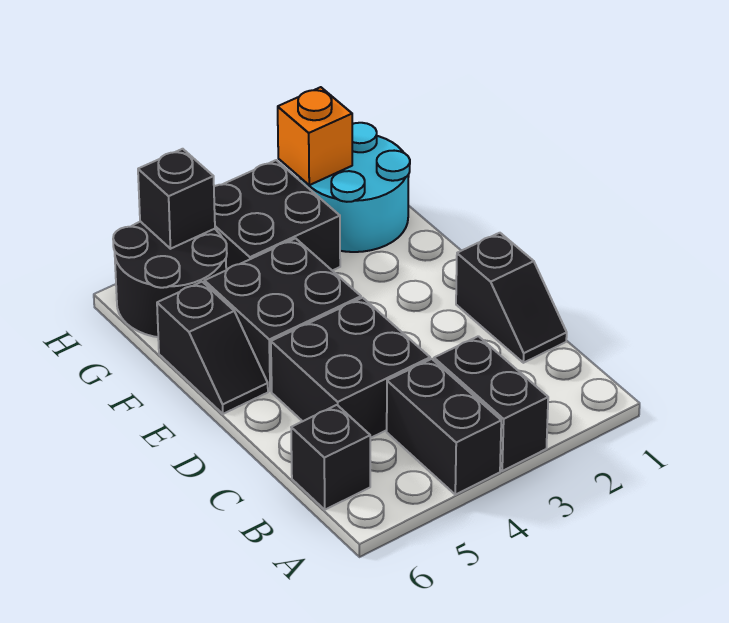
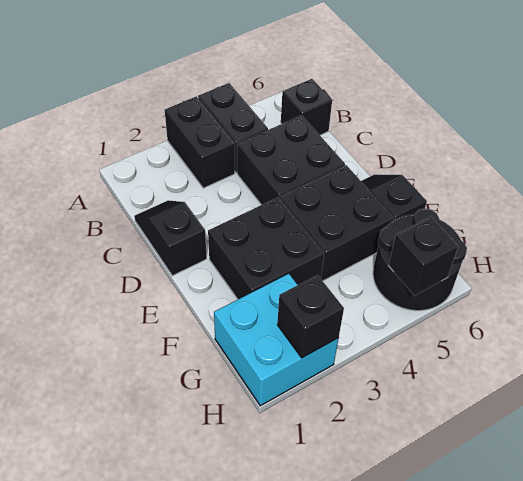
cyan round brick G1:H2 level 1 -> cyan brick G1:H2 level 1
black brick G3:H4 level 1 -> black brick E2:F3 level 1
orange brick H2 level 2 -> black brick H2 level 2

